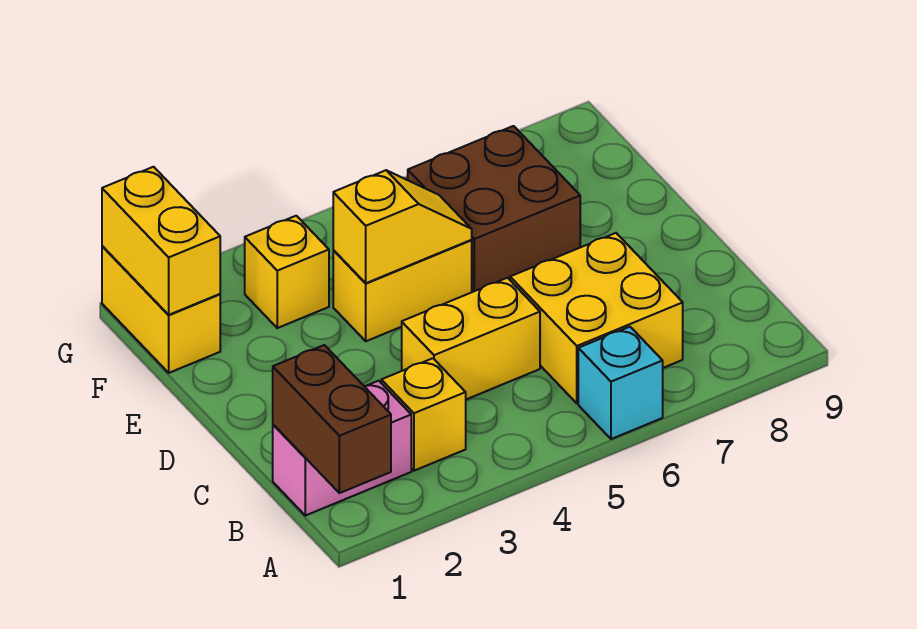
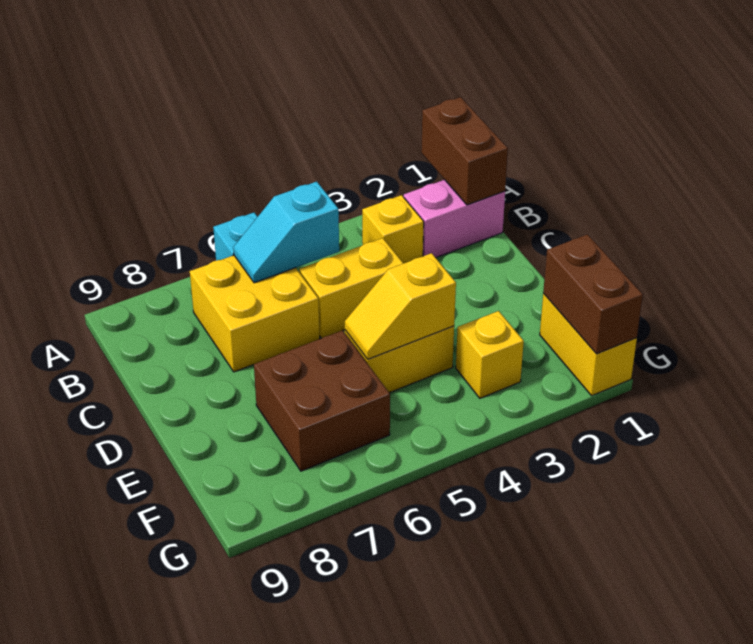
none -> cyan slope B5:B6 level 2 top 5
yellow brick F1:G1 level 2 -> brown brick F1:G1 level 2

